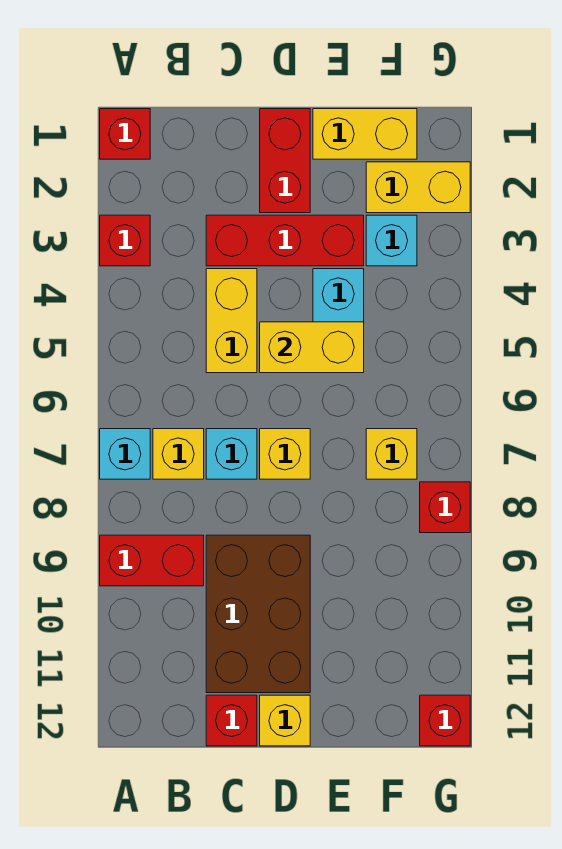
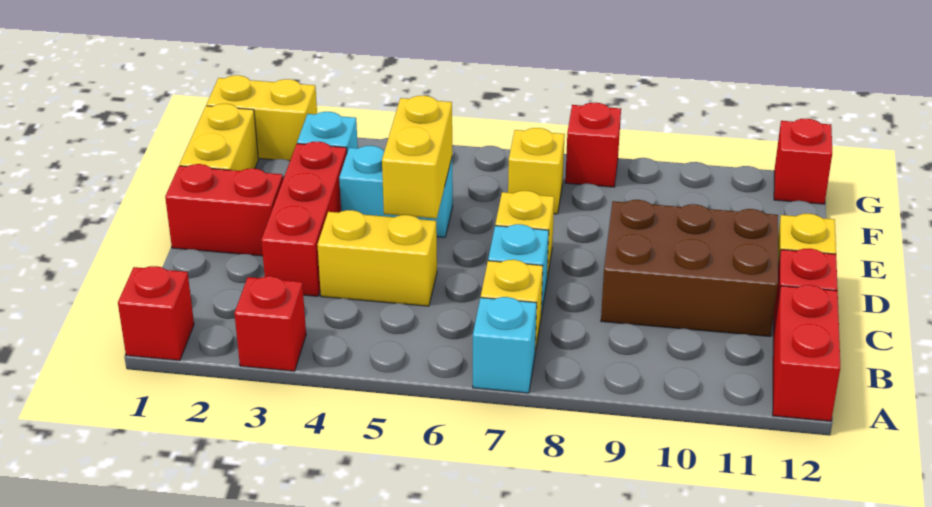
red brick A9:B9 level 1 -> red brick A12:B12 level 1
yellow brick F2:G2 level 1 -> yellow brick G1:G2 level 1

